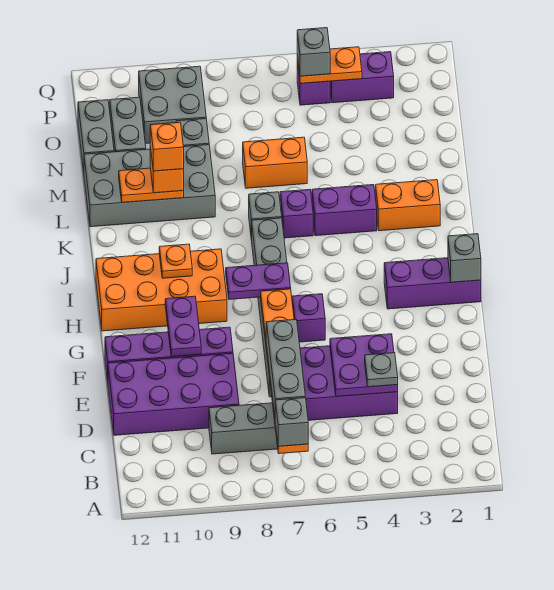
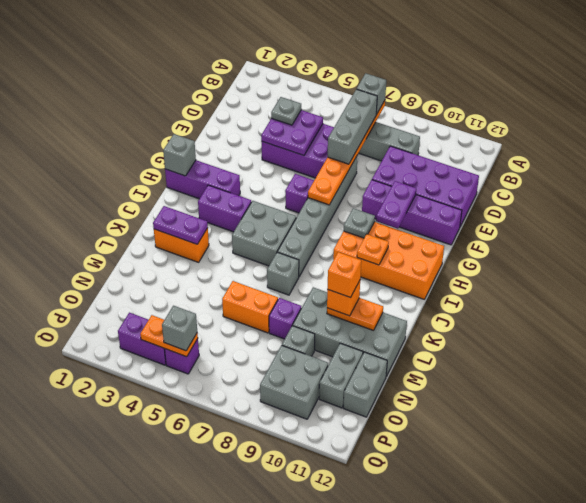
purple plate H7:H8 level 2 -> purple plate K2:K3 level 2
none -> grey plate H9 level 2
none -> grey brick I5:J6 level 1
purple brick K4:K5 level 1 -> purple brick I3:I4 level 1
purple brick K6 level 1 -> purple brick M8 level 1

